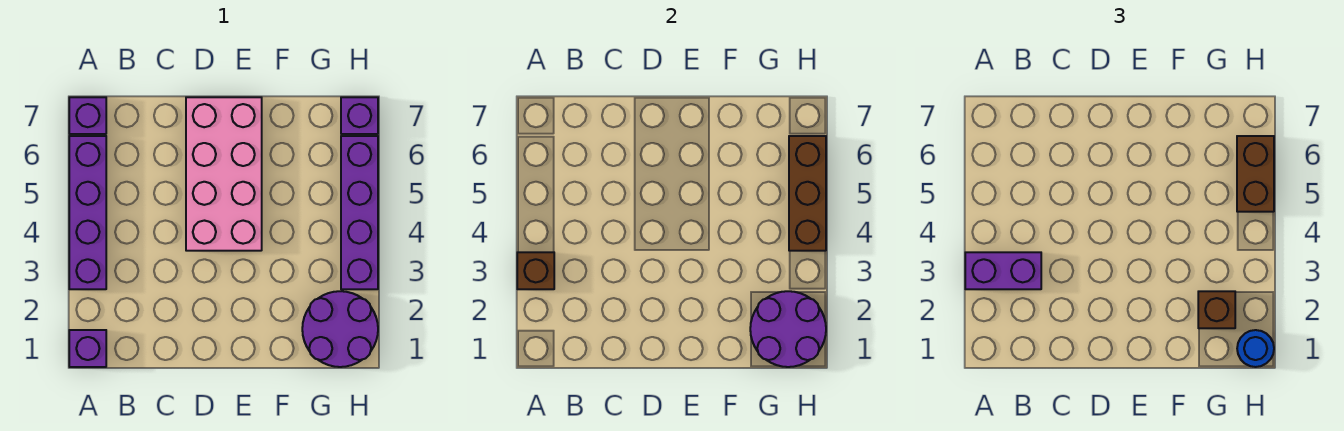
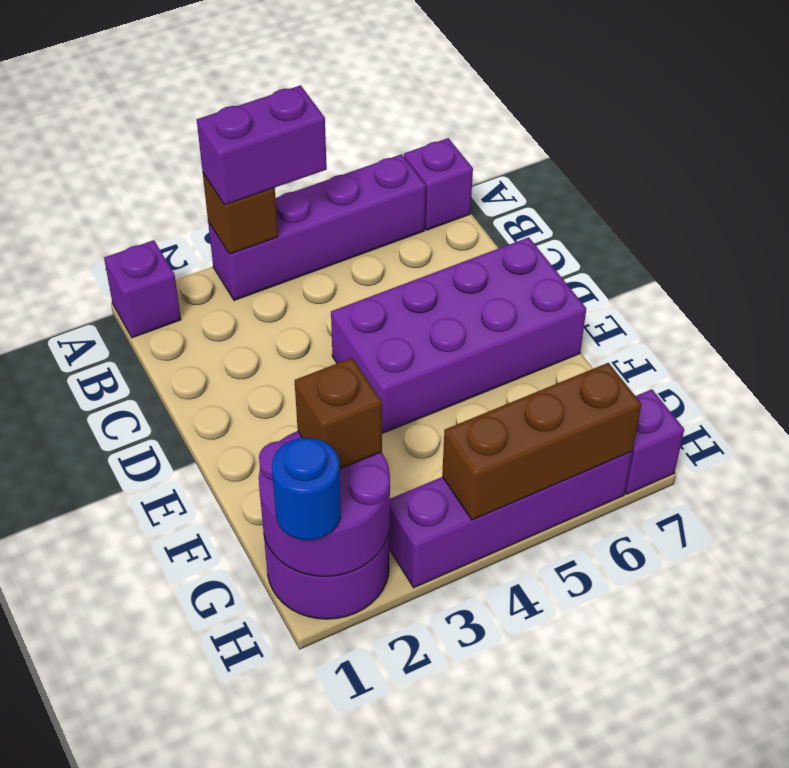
purple brick A3:B3 level 3 -> purple brick A3:A4 level 3
pink brick D4:E7 level 1 -> purple brick D4:E7 level 1
brown brick H5:H6 level 3 -> none

